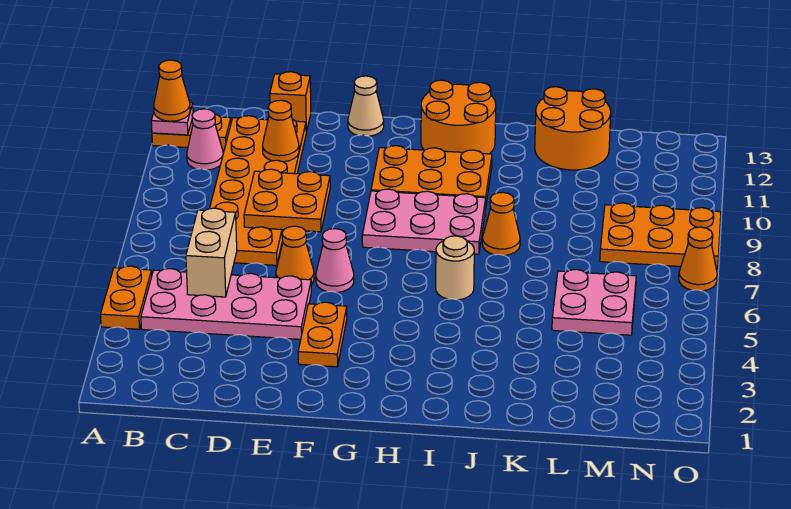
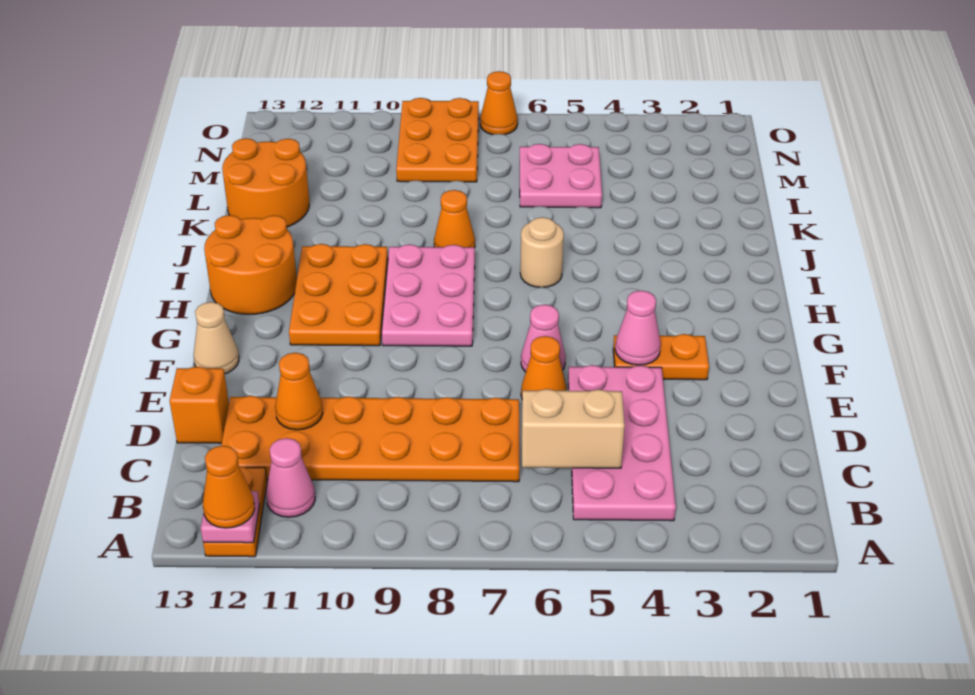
orange plate A4:A5 level 1 -> none
orange plate D8:E9 level 2 -> none
none -> pink cone F4 level 2

